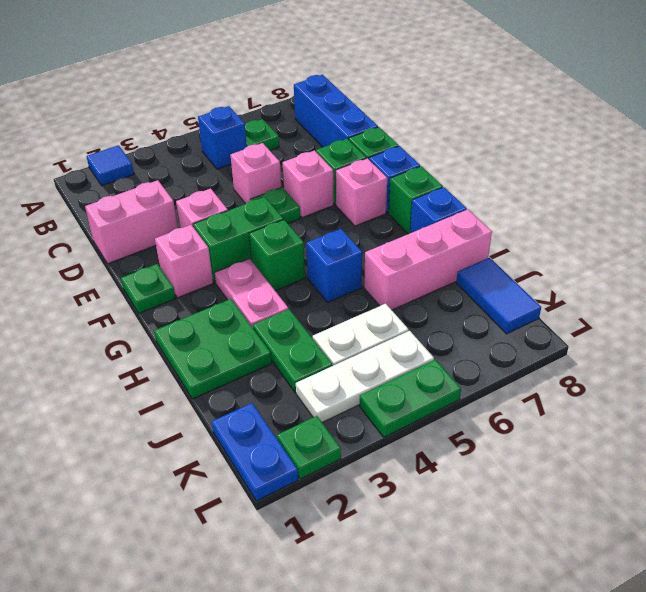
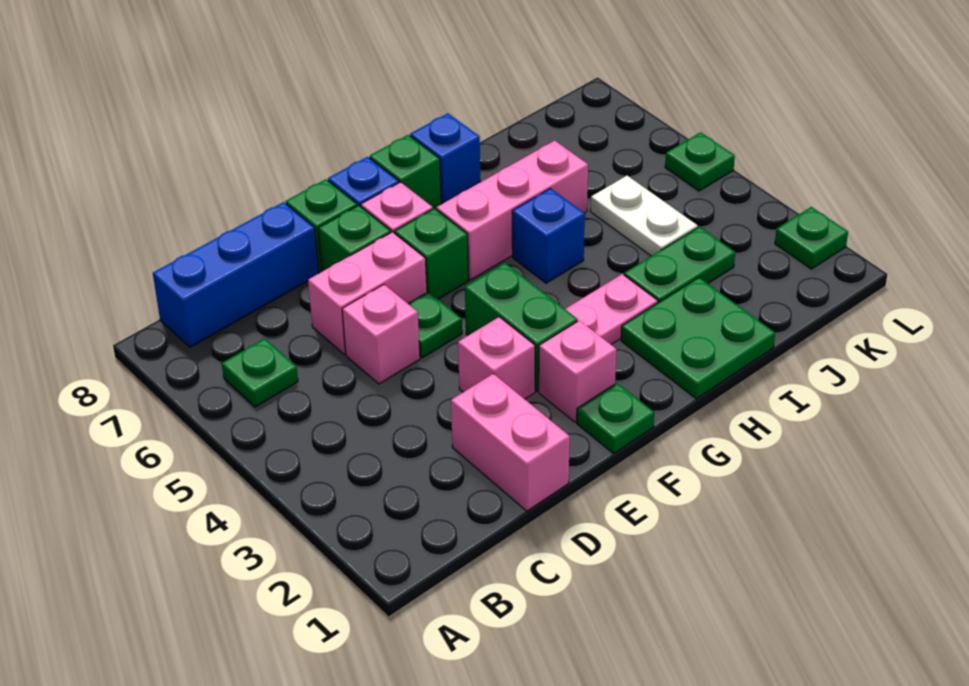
blue tile A2 level 1 -> none
blue brick B5 level 1 -> none
pink brick E6 level 1 -> pink brick D6:E6 level 1
green brick G4 level 1 -> green brick F6 level 1
pink brick I6:I8 level 1 -> pink brick G6:I6 level 1
blue tile J8:K8 level 1 -> none
blue plate K1:L1 level 1 -> none
white plate K3:K5 level 1 -> none
green plate L4:L5 level 1 -> green plate L5 level 1

